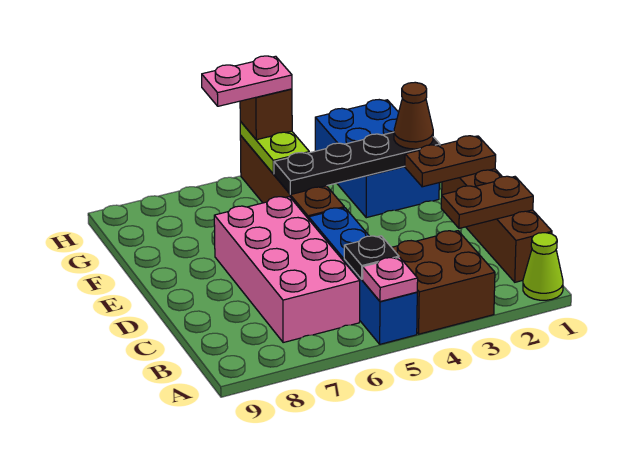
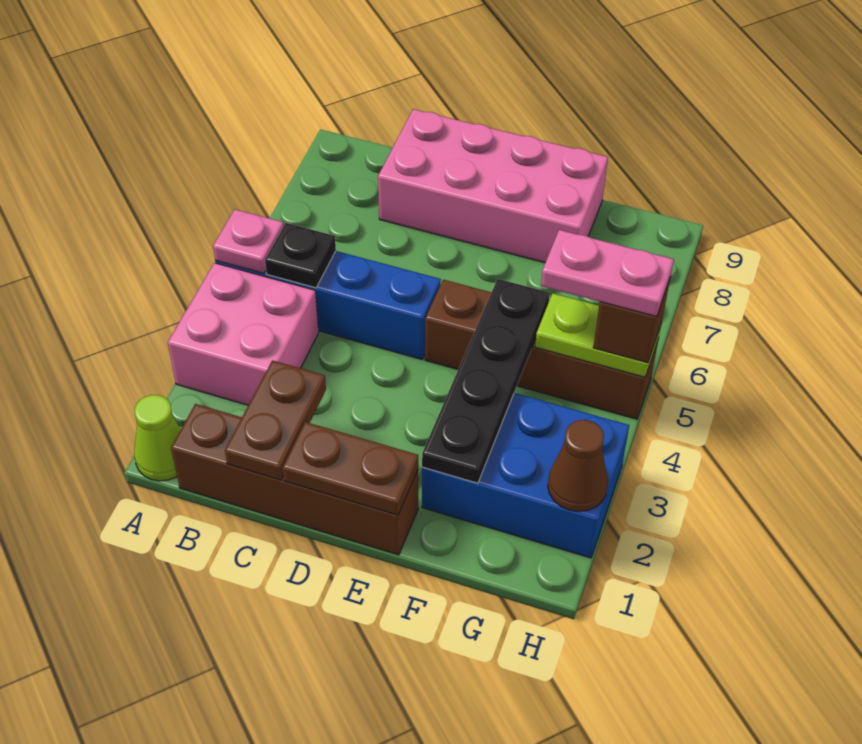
brown brick A3:B4 level 1 -> pink brick A3:B4 level 1
pink brick B6:E7 level 1 -> pink brick C8:F9 level 1
brown plate E1:E2 level 2 -> brown plate D1:E1 level 2
brown cone F2 level 3 -> brown cone H2 level 2
pink plate H5:H6 level 4 -> pink plate G5:H5 level 4

